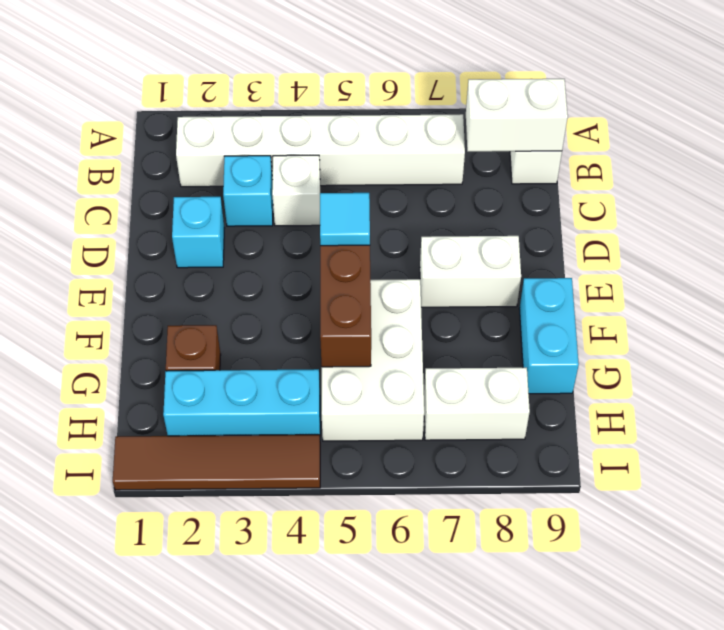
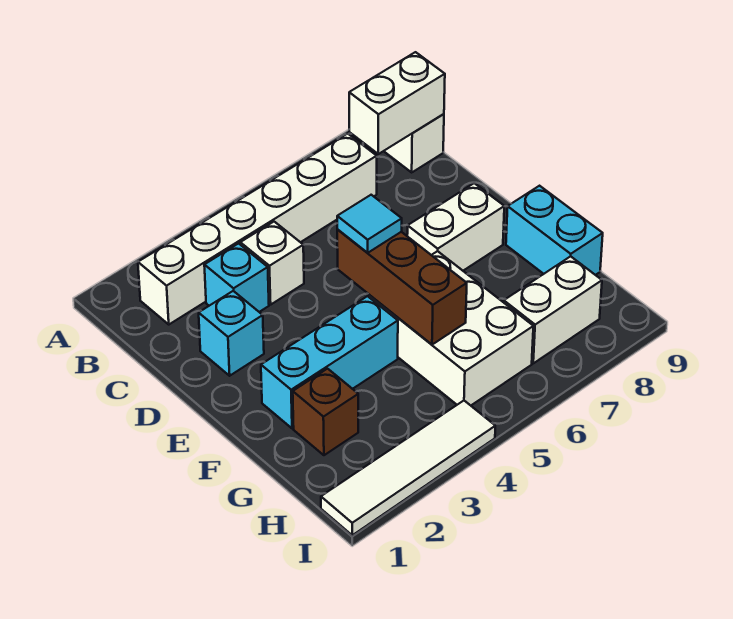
cyan brick H2:H4 level 1 -> cyan brick F2:F4 level 1
brown tile I1:I4 level 1 -> white tile I1:I4 level 1

